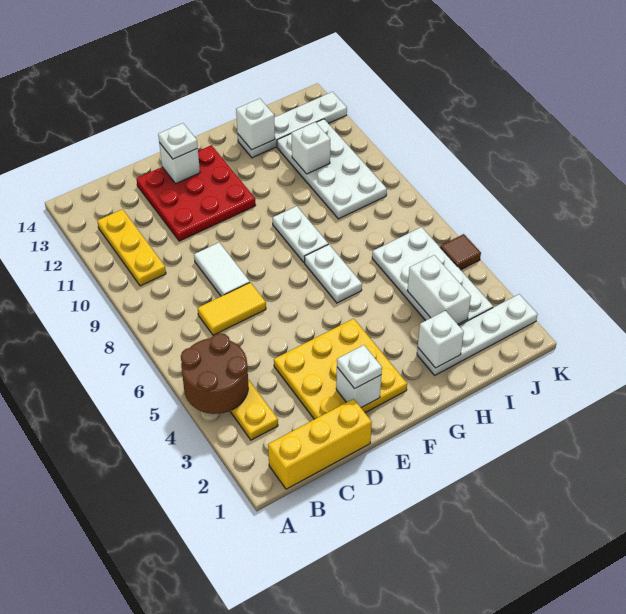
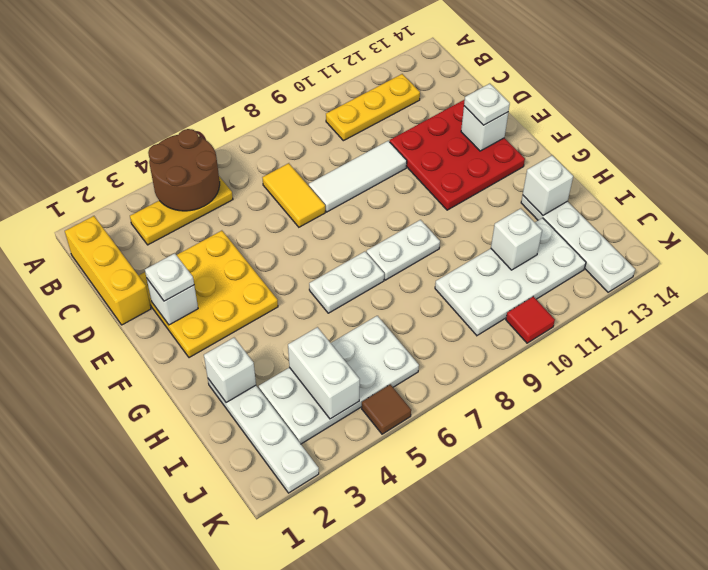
white tile D8:D9 level 1 -> white tile D8:D10 level 1
white brick I3:I4 level 2 -> white brick I4:J4 level 2
none -> red tile K10 level 1

